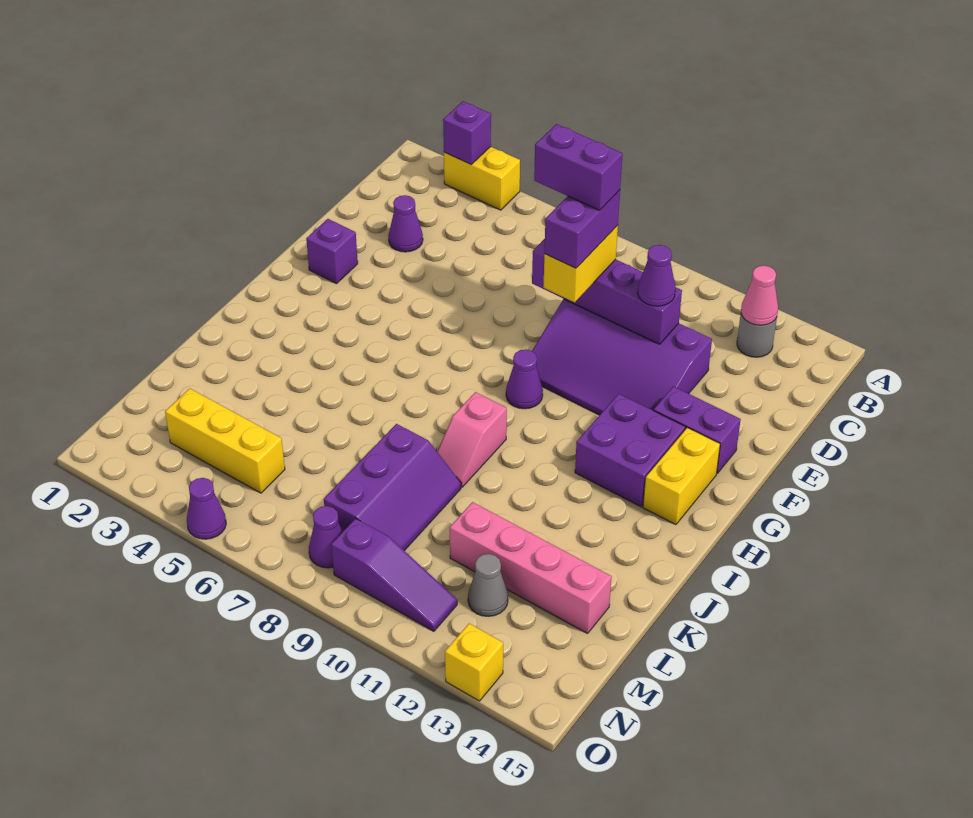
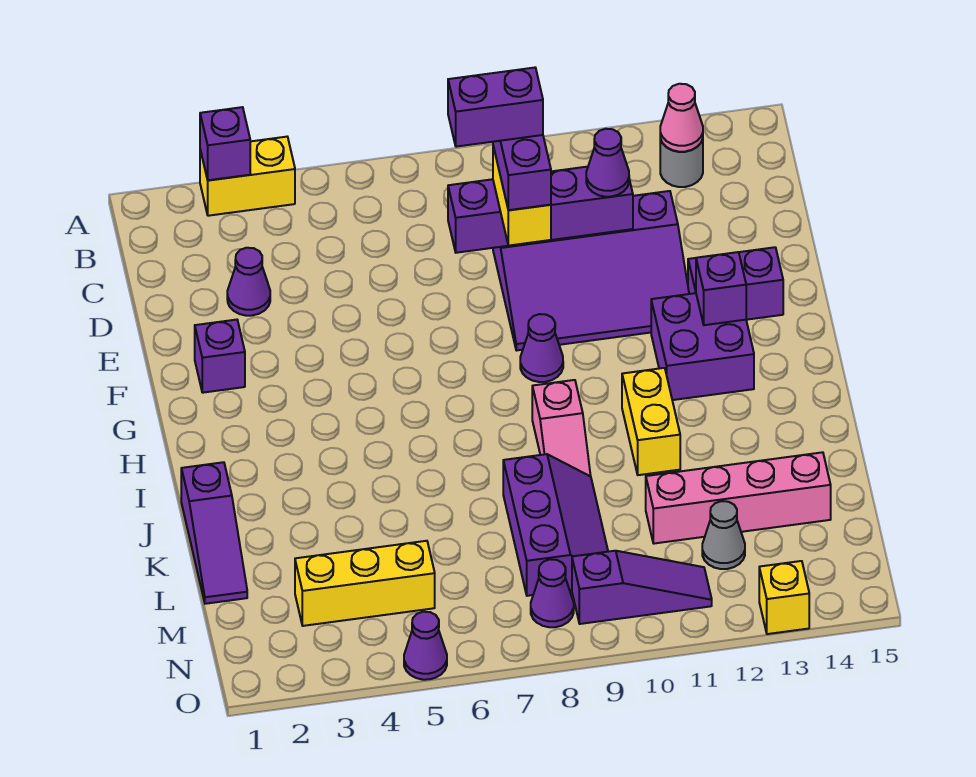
none -> purple brick G13 level 2
yellow brick G14:H14 level 1 -> yellow brick I11:J11 level 1
none -> purple slope J1:L1 level 1 top J

